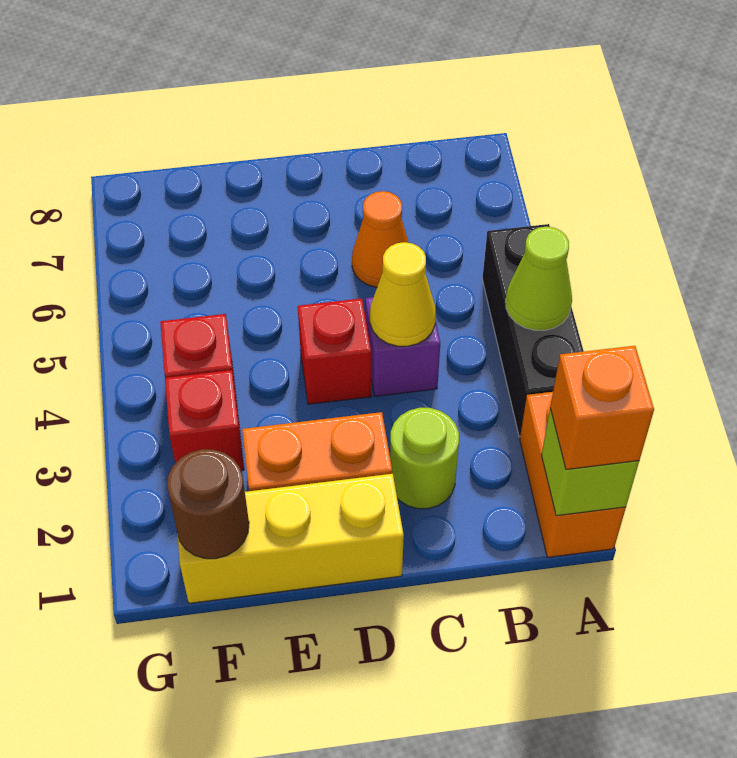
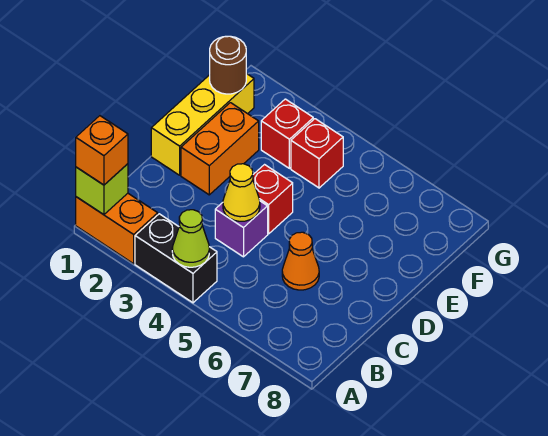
black brick A3:A5 level 1 -> black brick A3:A4 level 1
lime round brick C2 level 1 -> none

